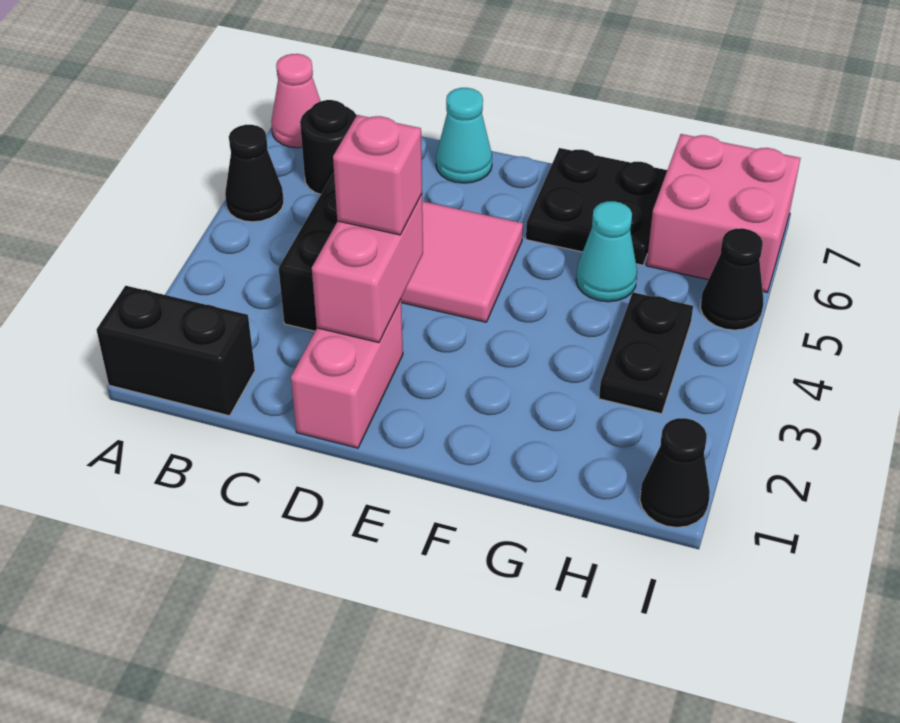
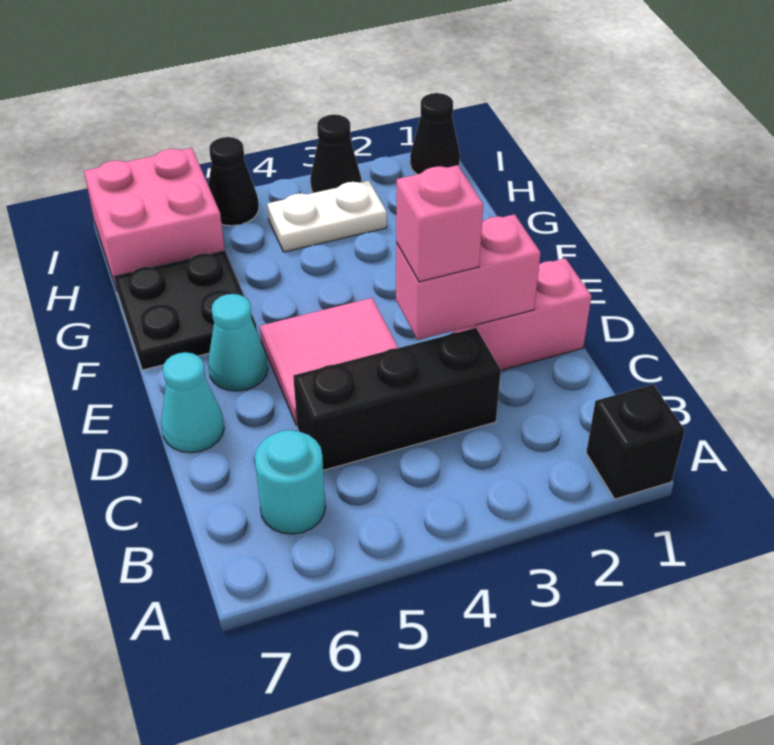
black brick A1:B1 level 1 -> black brick A1 level 1
black cone A5 level 1 -> black cone I3 level 1
pink cone A7 level 1 -> none
black round brick B6 level 1 -> cyan round brick B6 level 1
cyan cone G5 level 1 -> cyan cone E6 level 1
black plate H3:H4 level 1 -> white plate H3:H4 level 1

